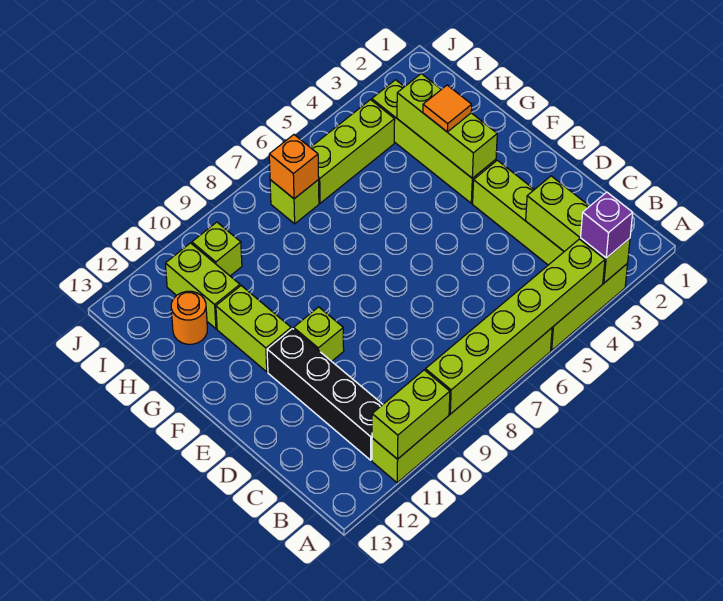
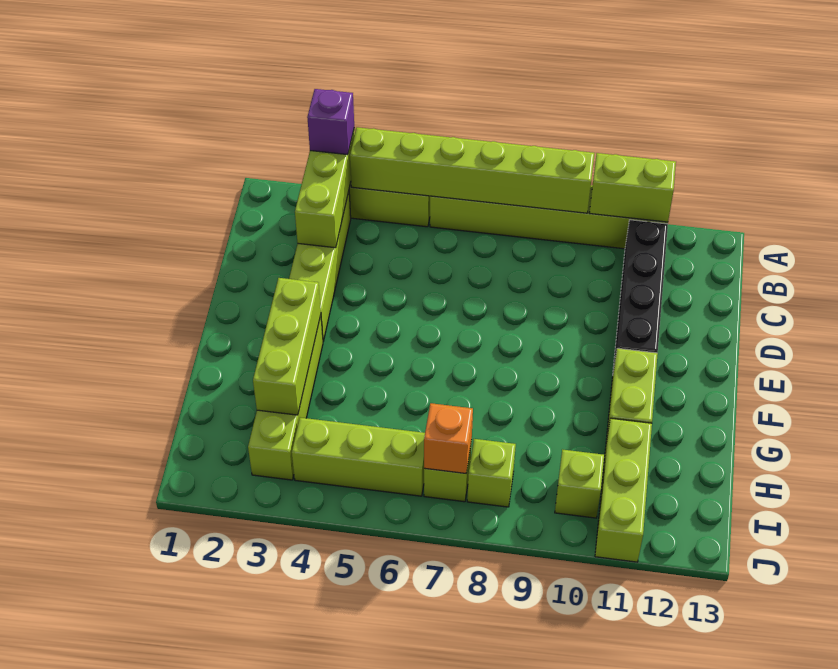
lime brick E10 level 1 -> lime brick I8 level 1
orange tile G3 level 3 -> none
lime brick H11:I11 level 1 -> lime brick H11:J11 level 1
orange round brick H12 level 1 -> none

